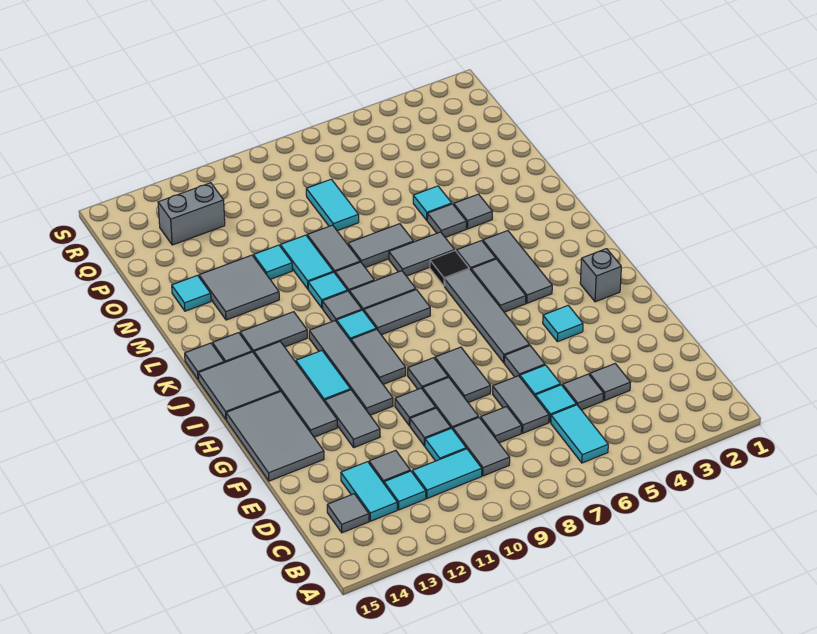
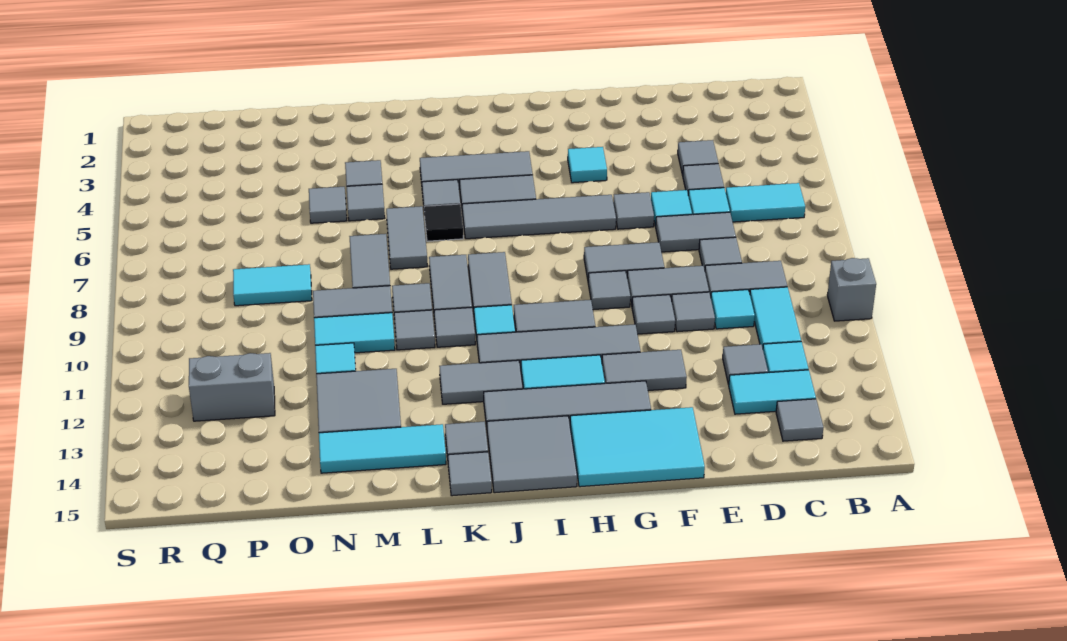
grey tile F14:H15 level 1 -> cyan tile F14:H15 level 1
grey brick H2 level 1 -> grey brick A10 level 1
grey tile K12:K13 level 1 -> grey tile J12:K12 level 1
cyan tile L10 level 1 -> grey tile L10 level 1
cyan tile N5 level 1 -> grey tile N5 level 1
cyan tile N14 level 1 -> cyan tile L14:N14 level 1
grey brick Q12:Q13 level 1 -> grey brick P12:Q12 level 1

